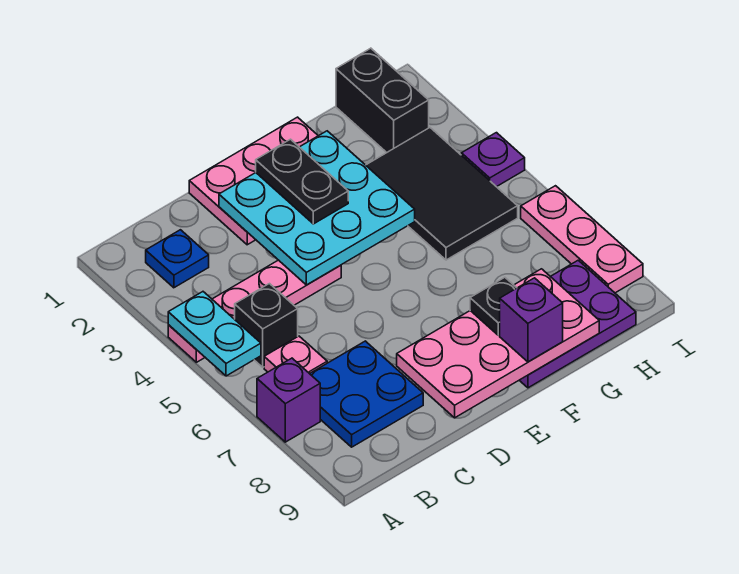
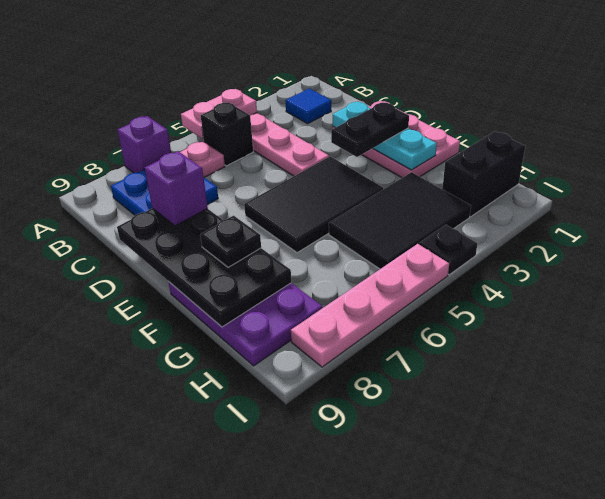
cyan plate A4:A5 level 2 -> pink plate A4:A5 level 2
blue plate B2 level 1 -> blue tile B2 level 1
cyan plate D2:F4 level 2 -> cyan plate D2:F2 level 2
pink plate D8:G9 level 2 -> black plate D8:G9 level 2
none -> black tile E4:F6 level 1
purple brick F9 level 3 -> purple brick D8 level 3
purple plate I4 level 1 -> black plate I4 level 1
pink plate I6:I8 level 1 -> pink plate I5:I8 level 1

